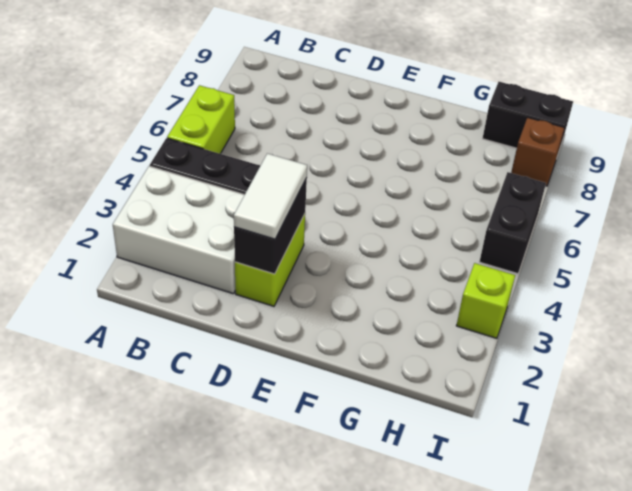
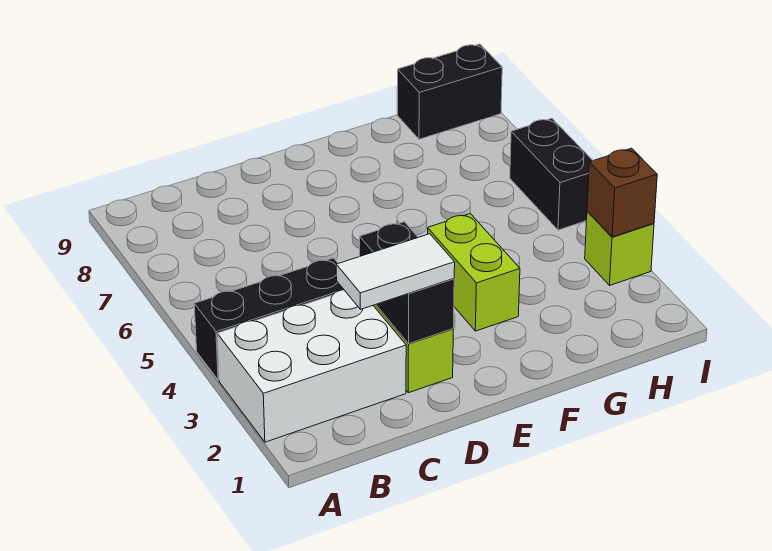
lime brick A5:A6 level 1 -> lime brick F3:F4 level 1
white tile D2:D3 level 3 -> white tile C2:D2 level 3
brown brick I8 level 1 -> brown brick I3 level 2

